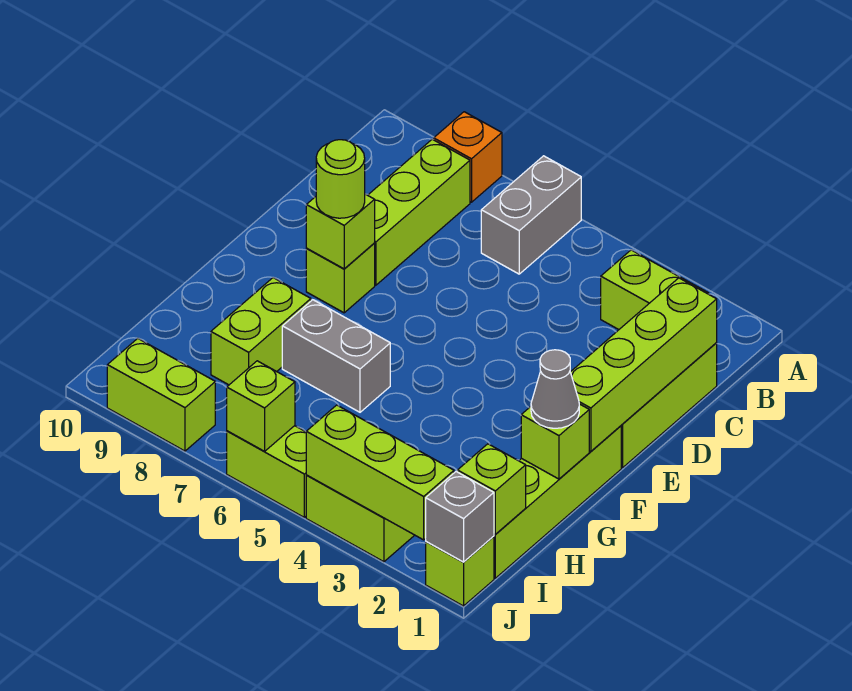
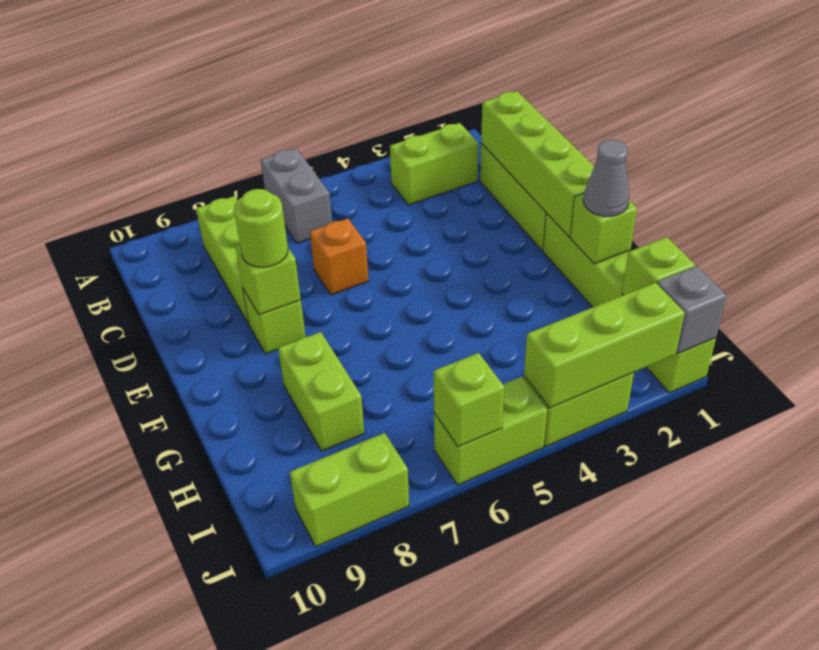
orange brick A8 level 1 -> orange brick D6 level 1
grey brick G6:G7 level 1 -> none

